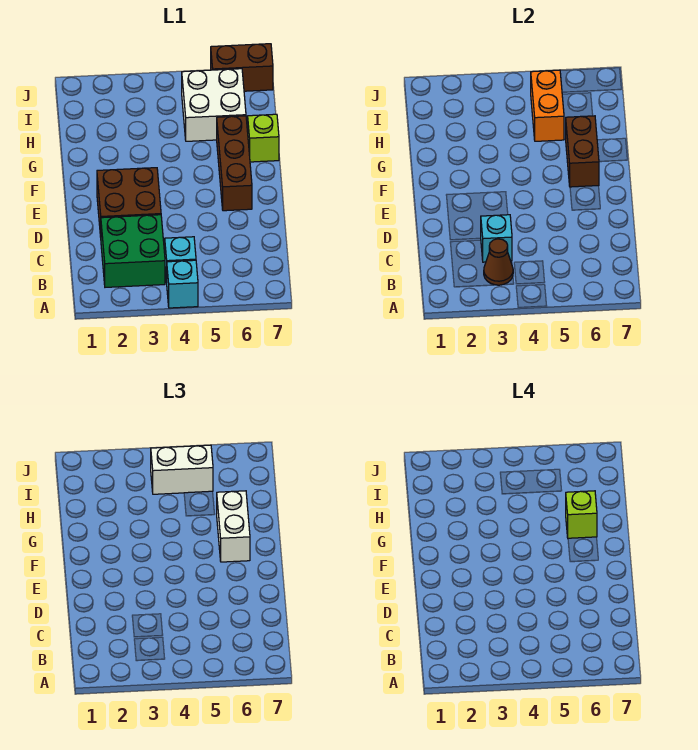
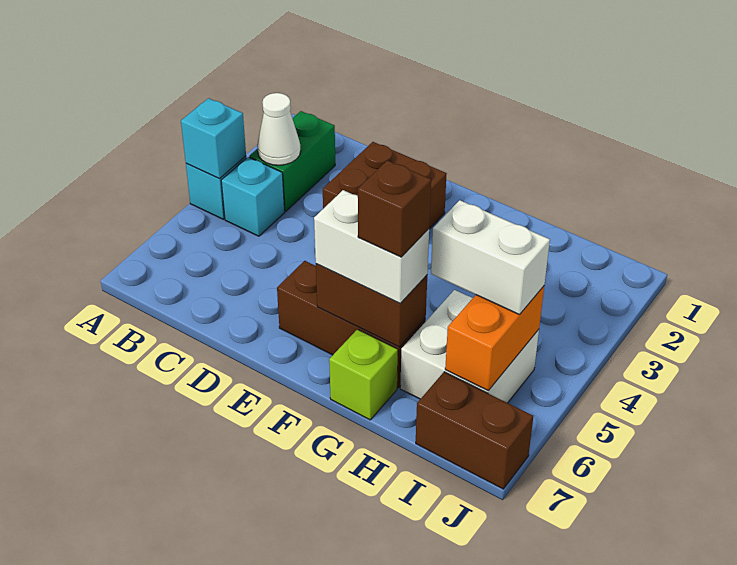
green brick B2:C3 level 1 -> green brick B2:B3 level 1
brown cone B3 level 2 -> white cone B3 level 2
cyan brick C3 level 2 -> cyan brick A4 level 2
lime brick G6 level 4 -> brown brick G6 level 4
orange brick H5:I5 level 2 -> orange brick I5:I6 level 2
white brick I4:I5 level 3 -> white brick H5:I5 level 3
brown brick J6:J7 level 1 -> brown brick I7:J7 level 1

